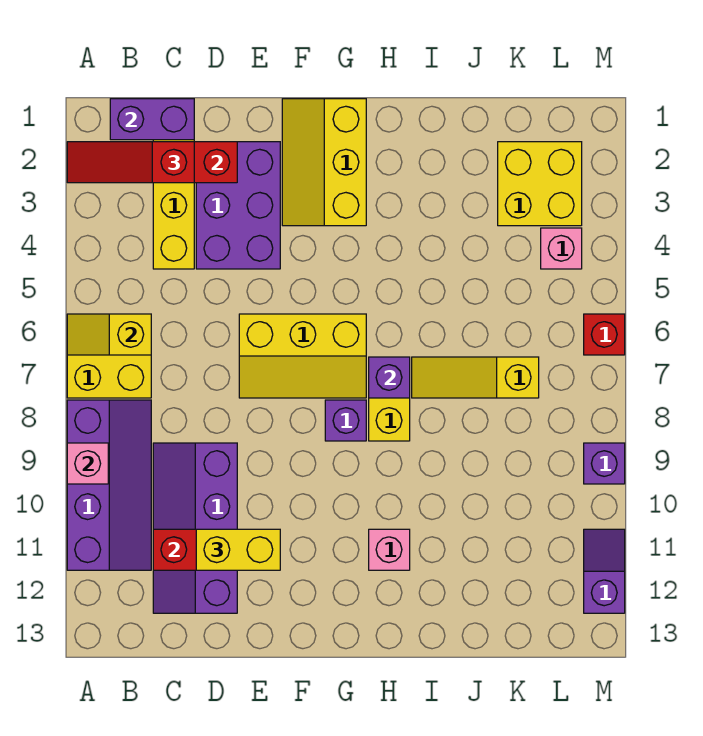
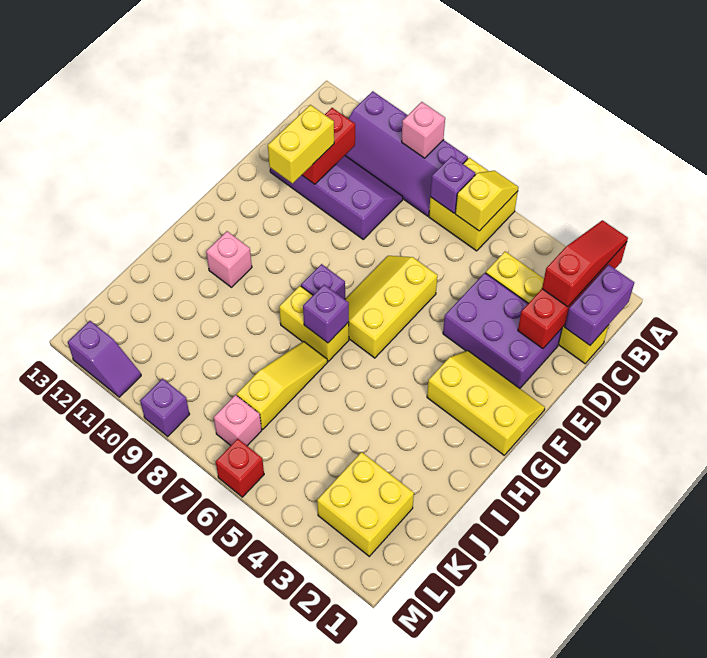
none -> purple brick B7 level 2
pink brick L4 level 1 -> pink brick L7 level 1

